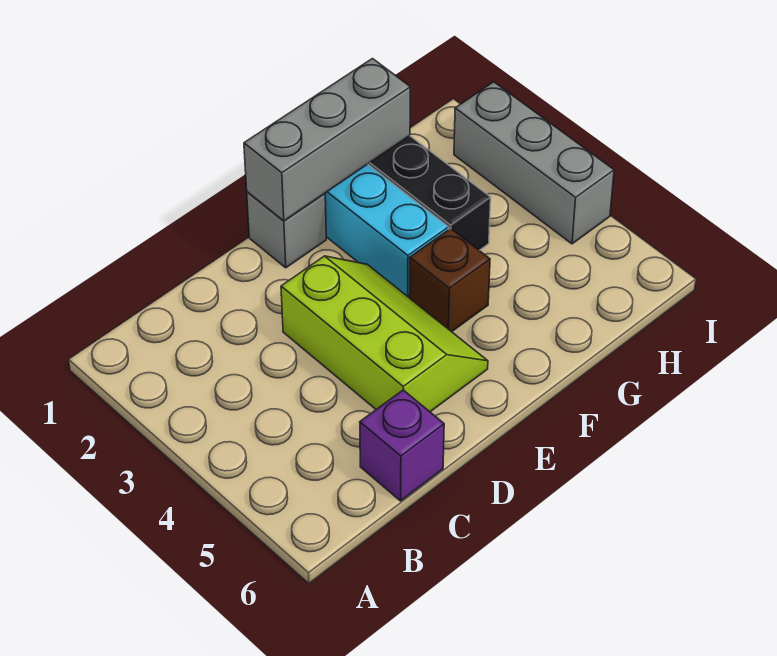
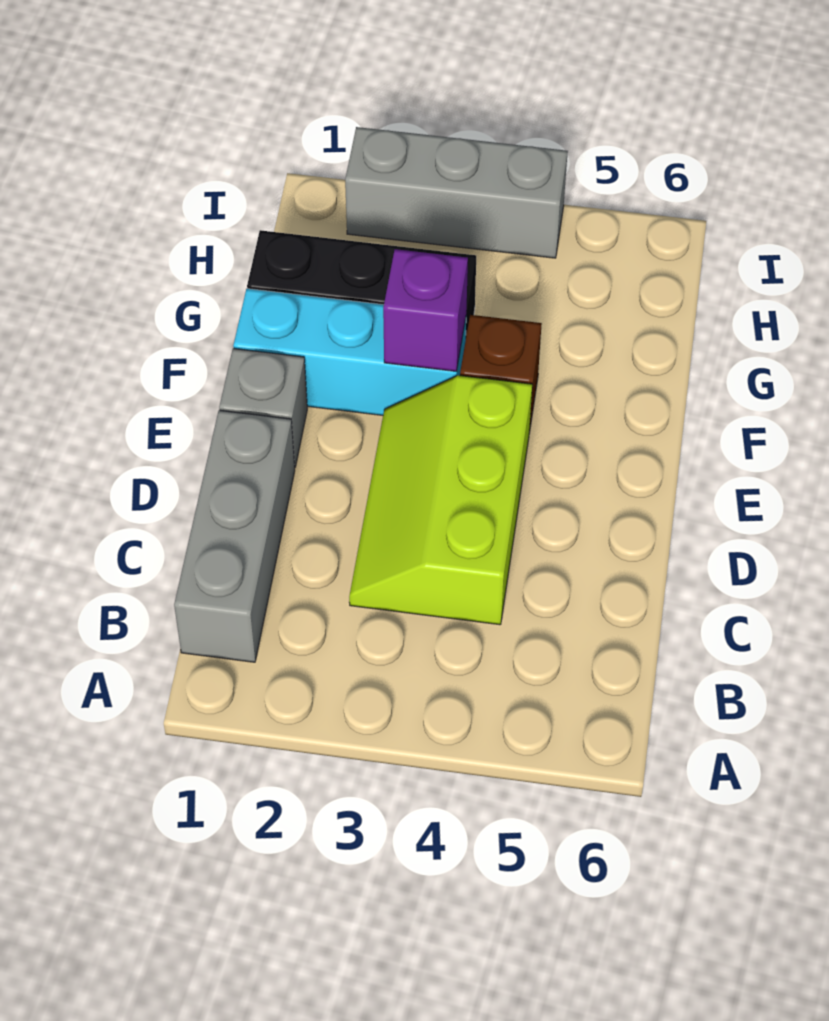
purple brick C6 level 1 -> purple brick F3 level 2
lime slope D3:E5 level 1 top D -> lime slope C3:E4 level 1 top 4
grey brick E1:G1 level 2 -> grey brick B1:D1 level 1

